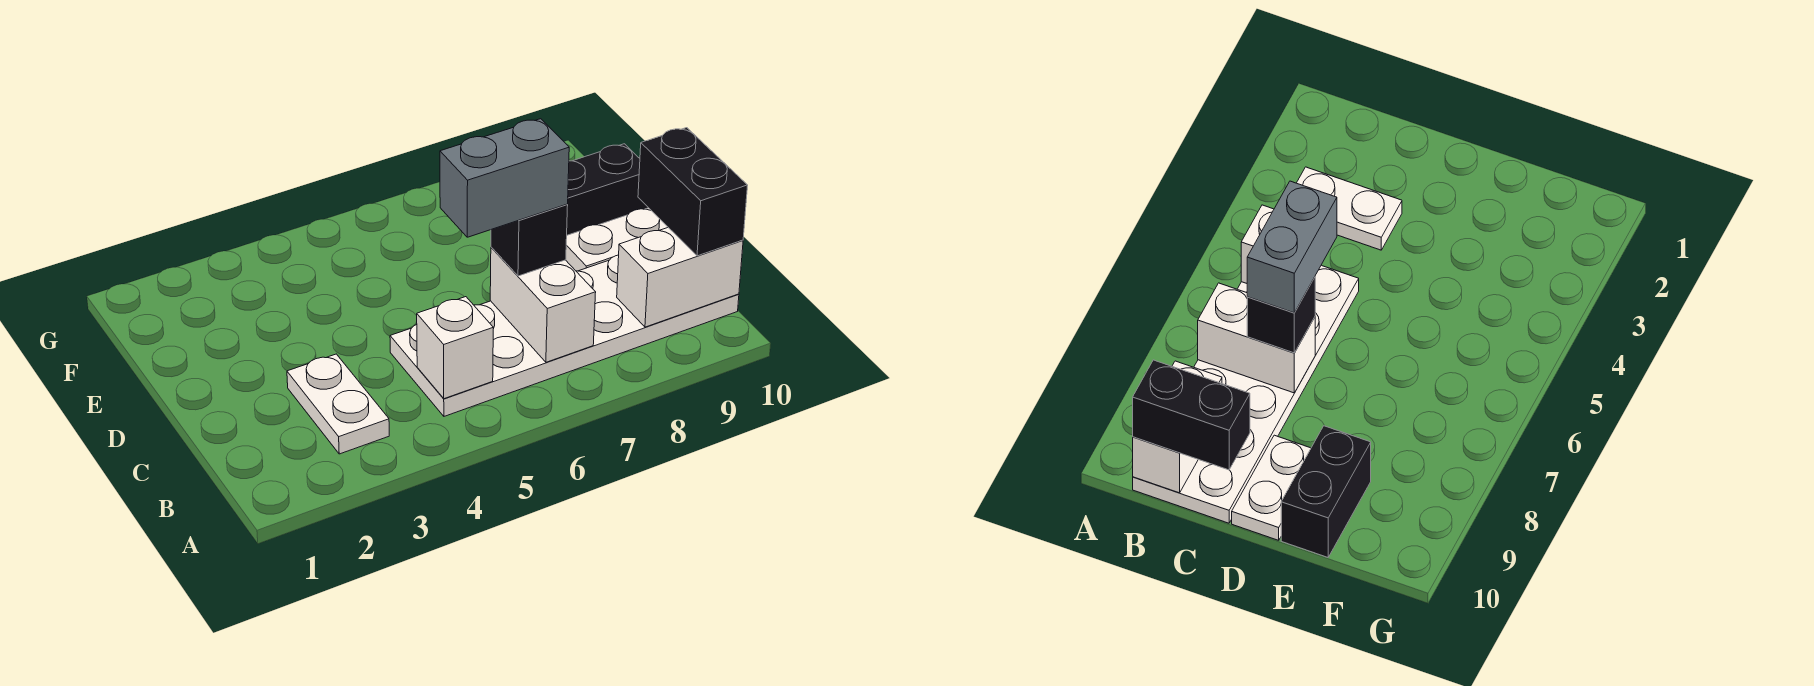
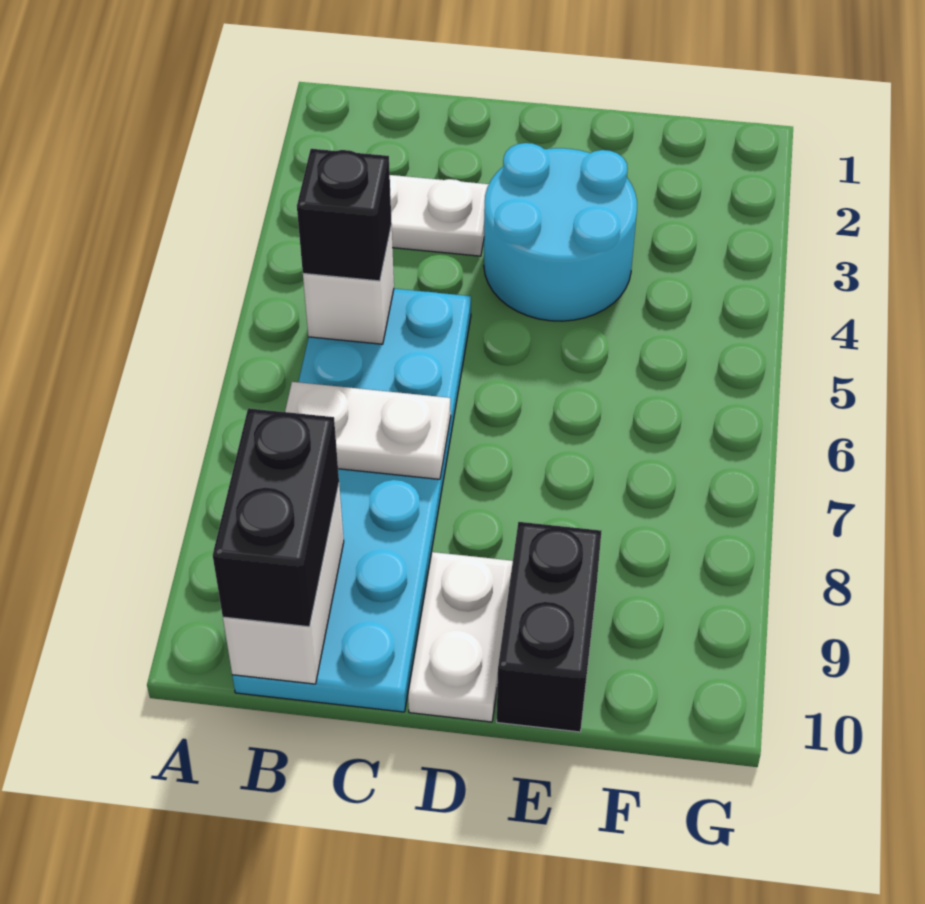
white plate B5:C10 level 1 -> cyan plate B5:C10 level 1
white brick B7:C7 level 2 -> white plate B7:C7 level 2
black brick B10:C10 level 3 -> black brick B9:B10 level 3
grey brick C6:C7 level 4 -> none
black brick C7 level 3 -> black brick B5 level 3
none -> cyan round brick D3:E4 level 1

